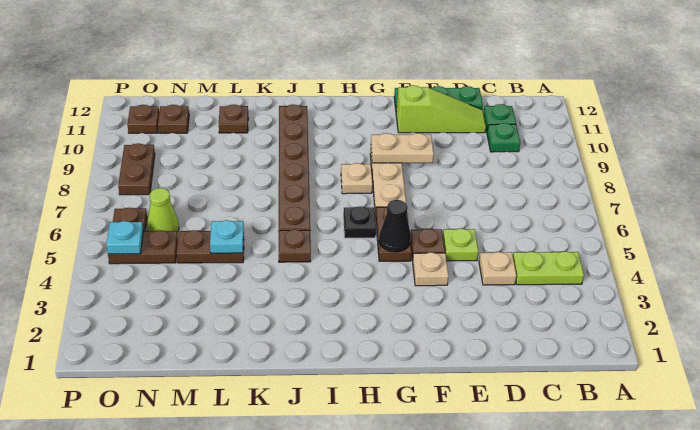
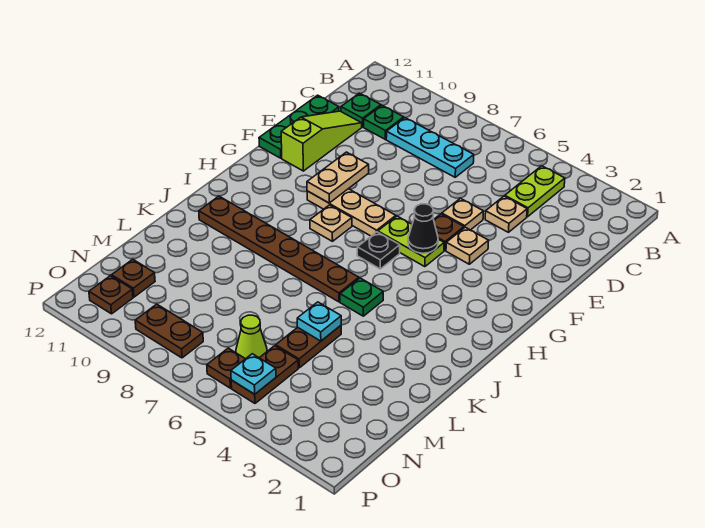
none -> cyan plate C7:C9 level 1
lime plate E5 level 1 -> tan plate E5 level 1
brown plate G5:G6 level 1 -> lime plate G5:G6 level 1
brown plate J5 level 1 -> green plate J5 level 1
brown plate L11 level 1 -> none

